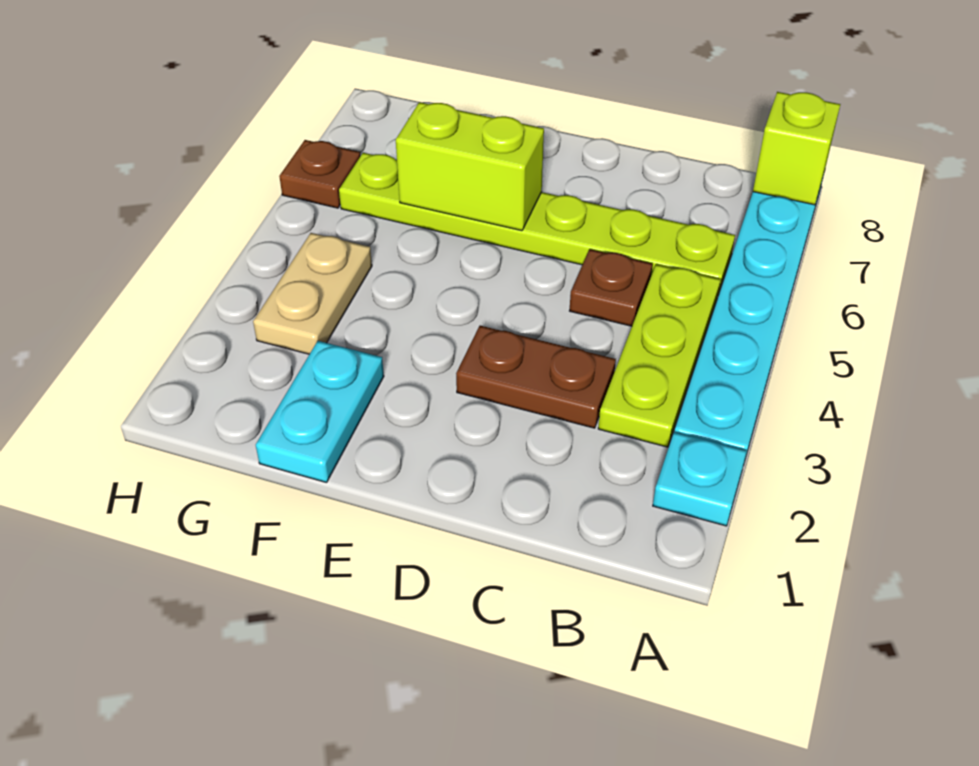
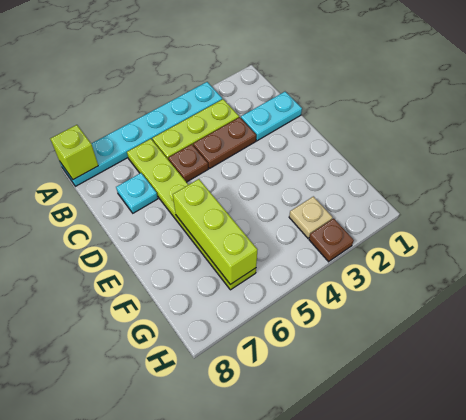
cyan plate A2 level 1 -> cyan plate C7 level 1
brown plate C3:D3 level 1 -> brown plate C3:C4 level 1
lime brick E6:F6 level 2 -> lime brick E6:G6 level 2
cyan plate F1:F2 level 1 -> cyan plate C1:C2 level 1
tan plate G3:G4 level 1 -> tan plate G3 level 1
brown plate H6 level 1 -> brown plate H3 level 1

